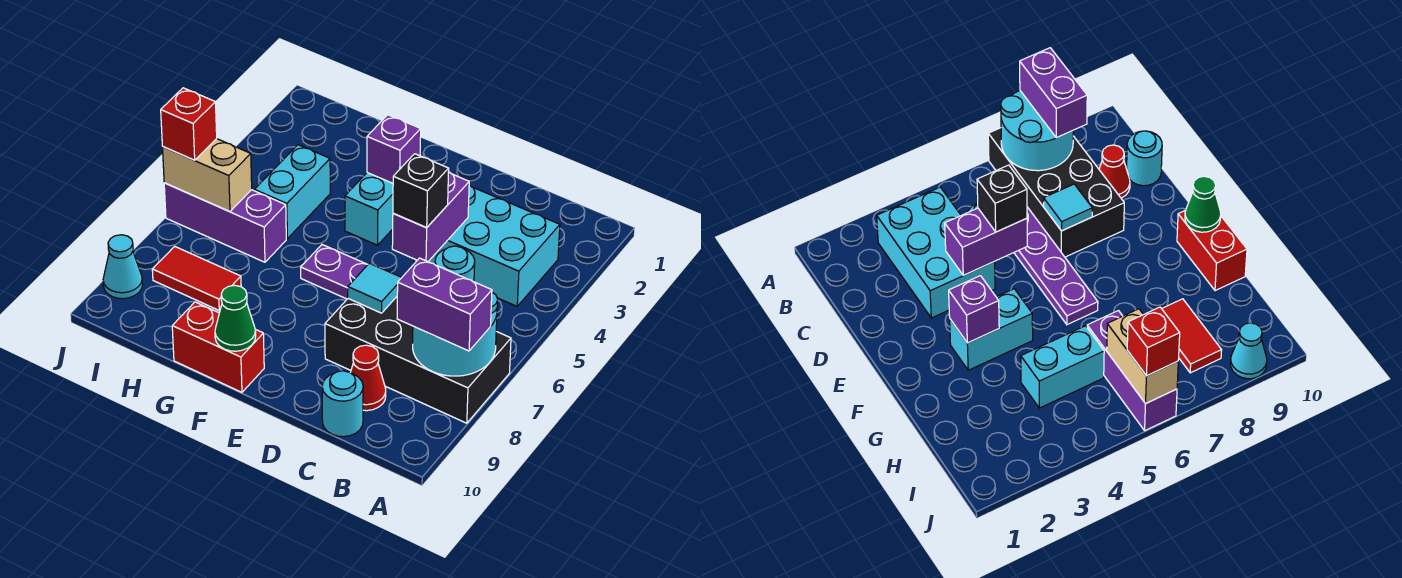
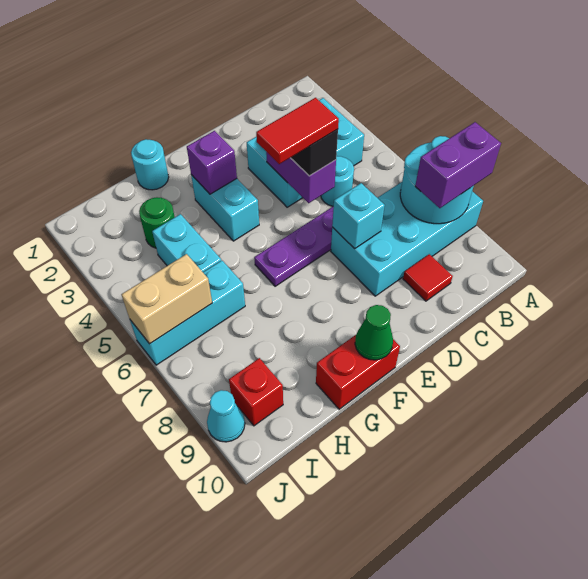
black brick A7:D8 level 1 -> cyan brick A7:D8 level 1
red cone C9 level 1 -> red tile C9 level 1
cyan round brick C10 level 1 -> cyan round brick G1 level 1
cyan tile D7 level 2 -> cyan brick D7 level 2
none -> green round brick H3 level 1
purple brick H6:J6 level 1 -> cyan brick H6:J6 level 1
red tile H8:I8 level 1 -> red tile D5:E5 level 4
red brick J6 level 3 -> red brick I9 level 1

